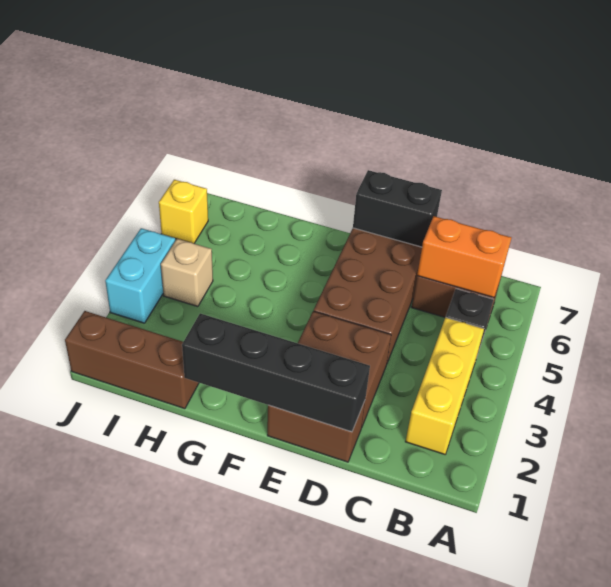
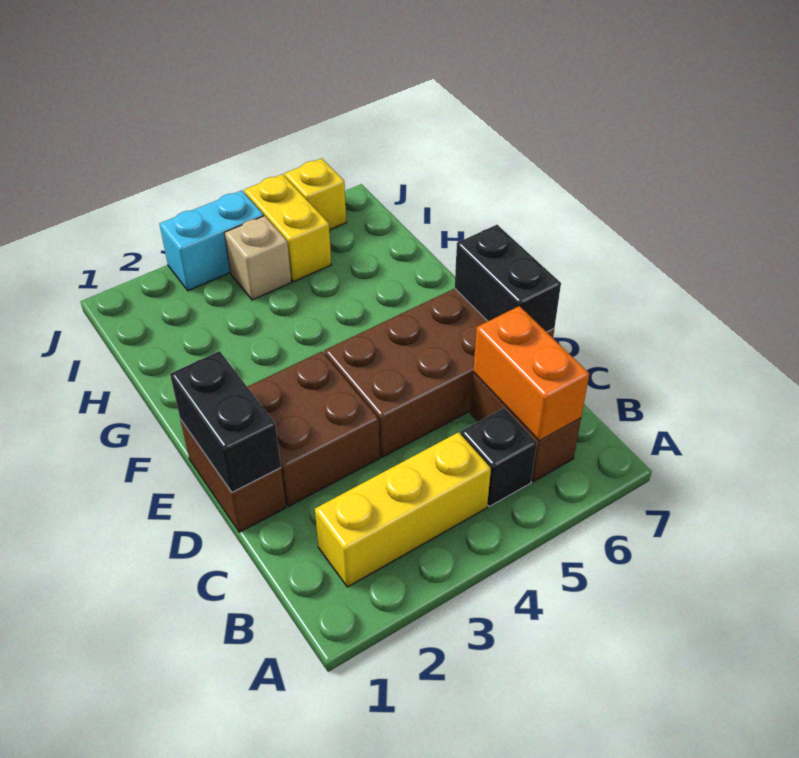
black brick D1:G1 level 2 -> black brick D1:E1 level 2
brown brick H1:J1 level 1 -> none
none -> yellow brick I5:J5 level 1

